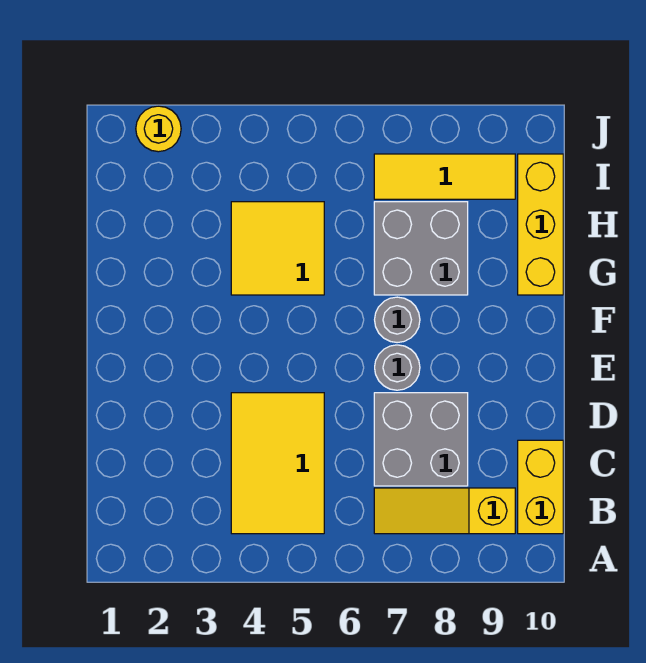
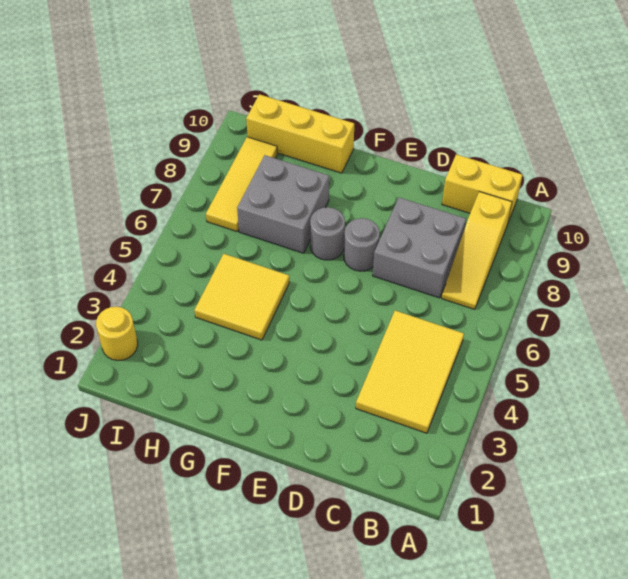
yellow tile B4:D5 level 1 -> yellow tile B3:C5 level 1

